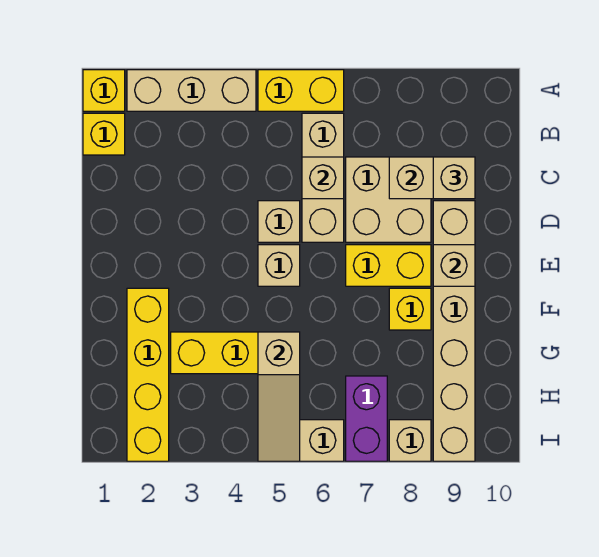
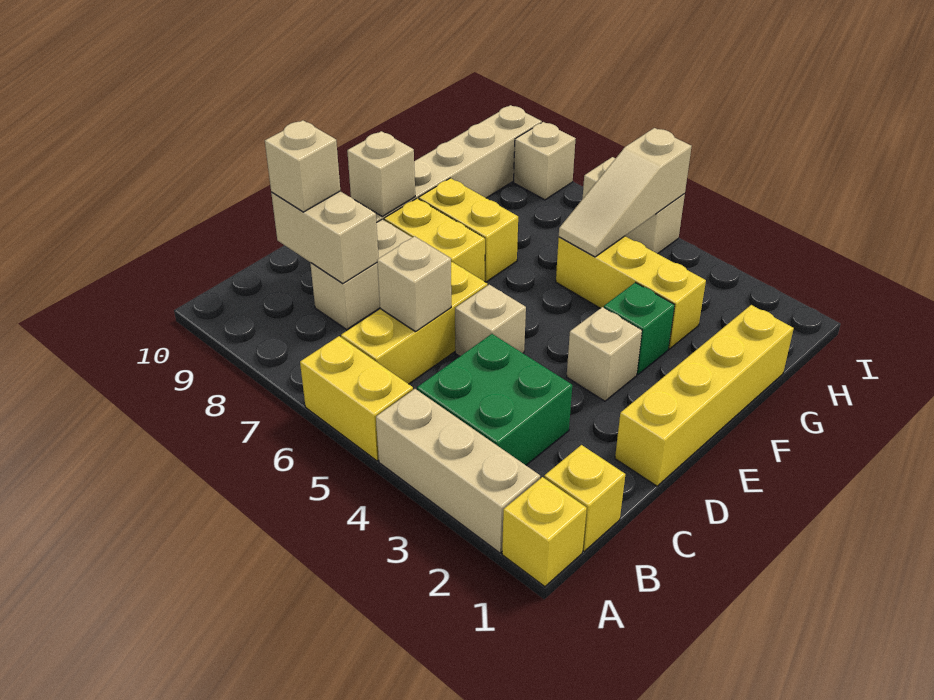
none -> green brick B3:C4 level 1
tan brick B6:D6 level 1 -> yellow brick B6:D6 level 1
tan brick C7:D8 level 1 -> tan brick C8:D8 level 1
tan brick E5 level 1 -> tan brick E3 level 1
yellow brick F2:I2 level 1 -> yellow brick D1:G1 level 1
none -> green brick F3 level 1
yellow brick F8 level 1 -> yellow brick F7:F8 level 1
tan slope G5:I5 level 2 top G -> tan slope G5:I5 level 2 top I
purple brick H7:I7 level 1 -> none

